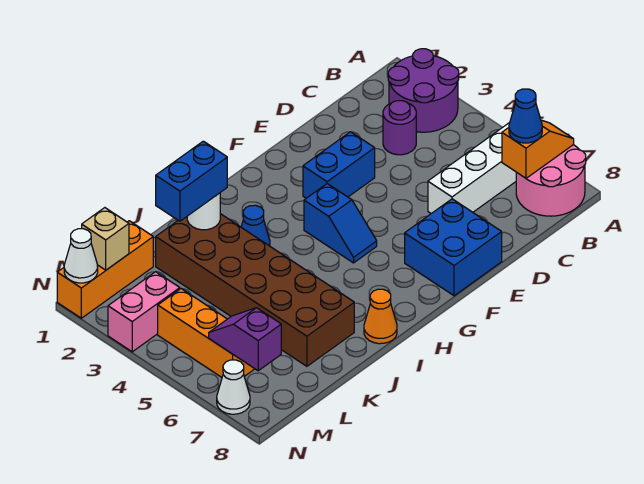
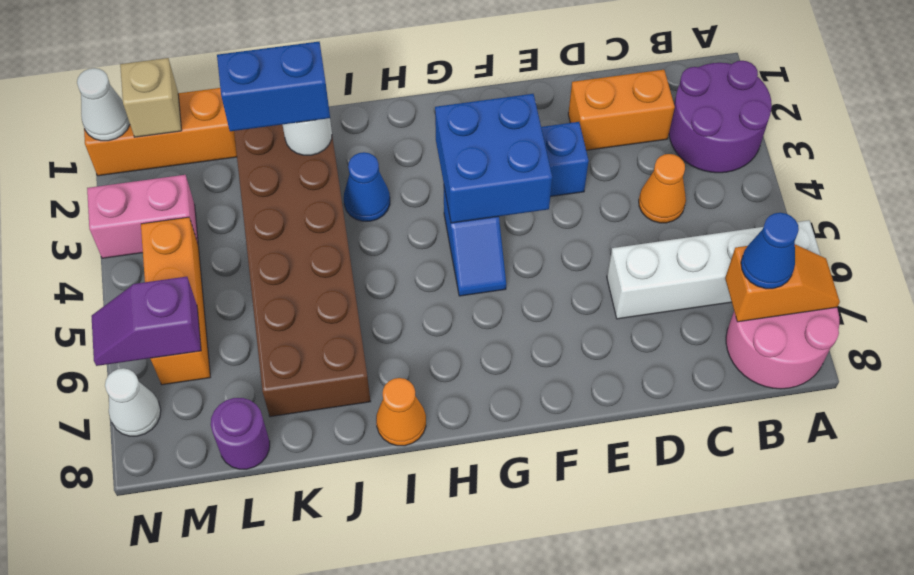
none -> orange brick C2:D2 level 1
purple round brick C3 level 1 -> purple round brick L8 level 1
none -> orange cone C4 level 1
blue brick E7:F8 level 1 -> blue brick F3:G4 level 2
purple slope M6:M7 level 2 top 7 -> purple slope M6:N6 level 2 top M

